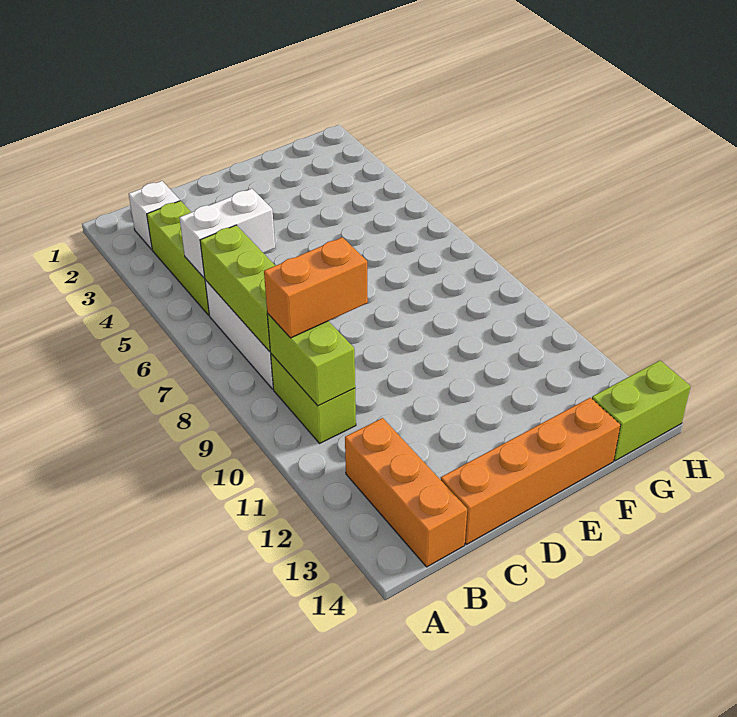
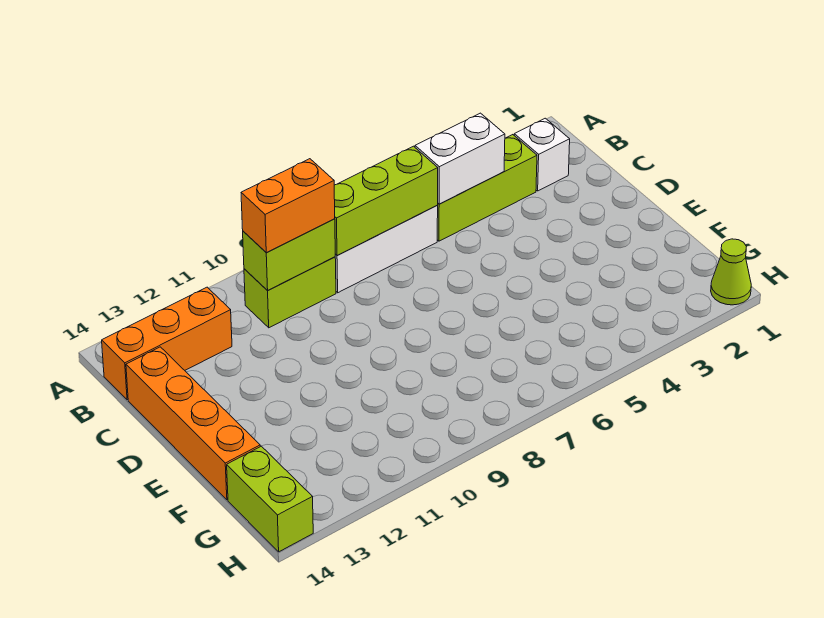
white brick B5:C5 level 2 -> white brick B4:B5 level 2
orange brick B9:C9 level 3 -> orange brick B9:B10 level 3
none -> lime cone H1 level 1

